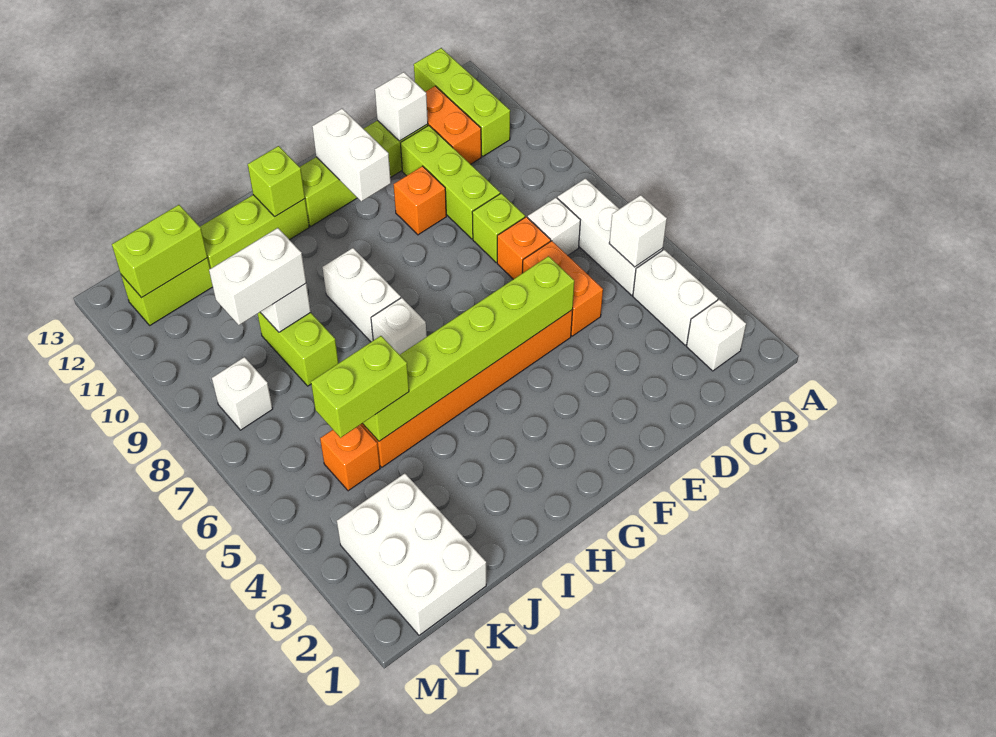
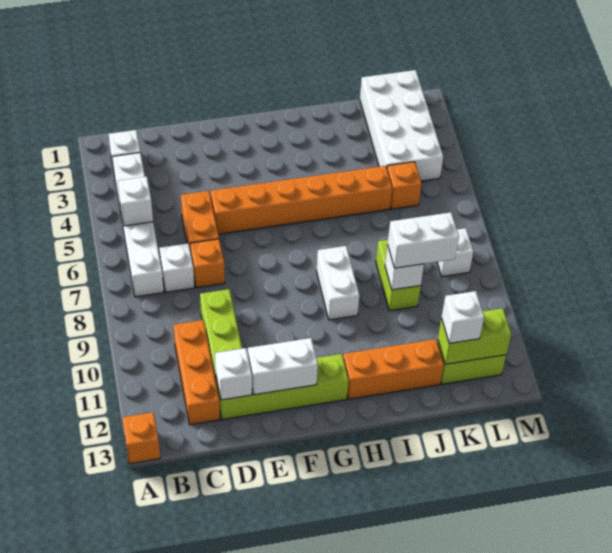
lime brick B11:B13 level 1 -> none
orange brick C11:C12 level 1 -> orange brick C10:C12 level 1
lime brick D8 level 1 -> none
lime brick E5:J5 level 2 -> none
orange brick E10 level 1 -> orange brick A13 level 1
white brick F11:F12 level 2 -> white brick E12:F12 level 2
white brick H7 level 1 -> white brick K12 level 3
lime brick H12:J12 level 1 -> orange brick H12:J12 level 1
lime brick H12 level 2 -> none
lime brick J5:K5 level 3 -> none
white brick K1:L3 level 1 -> white brick K1:L4 level 1

